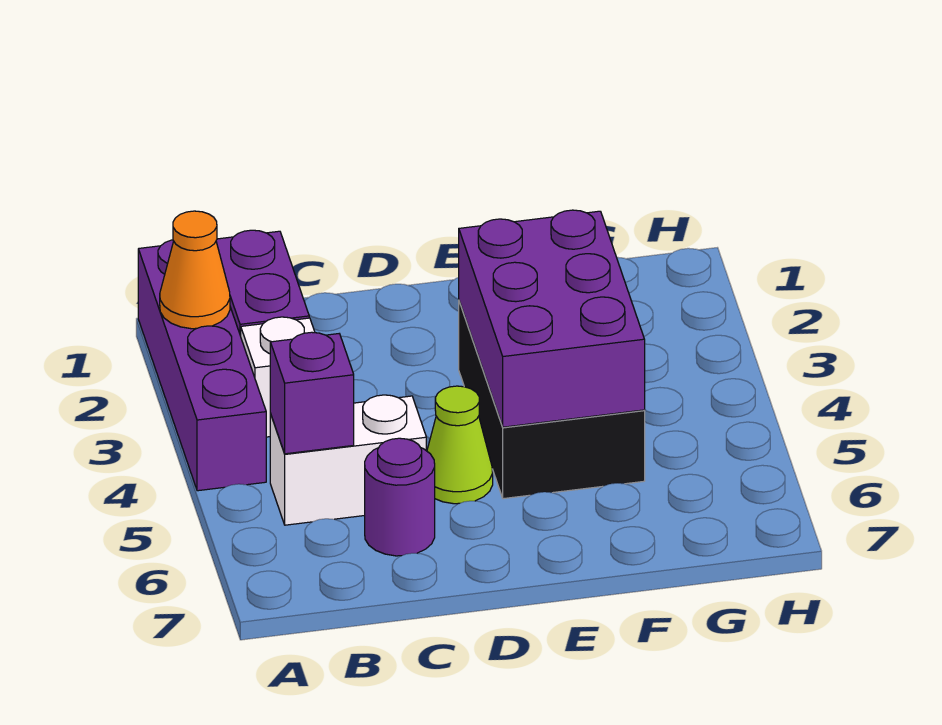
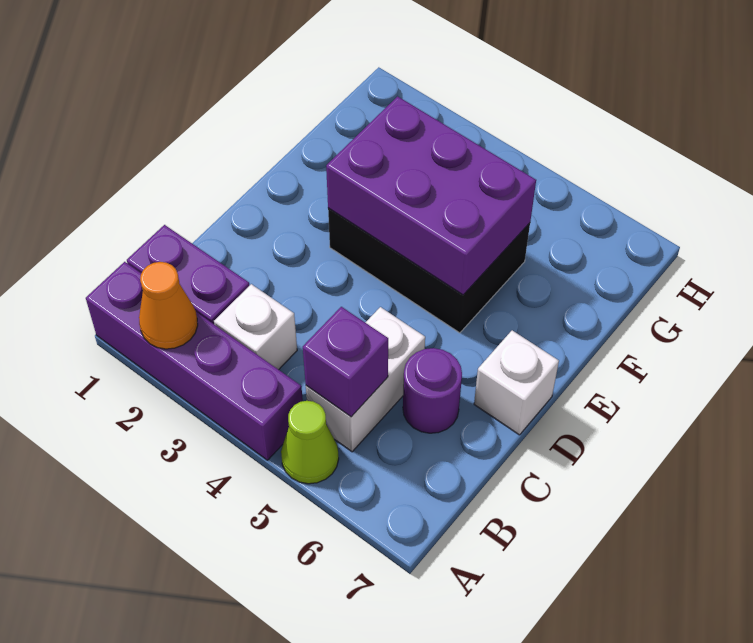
lime cone D5 level 1 -> lime cone A5 level 1
none -> white brick D7 level 1

